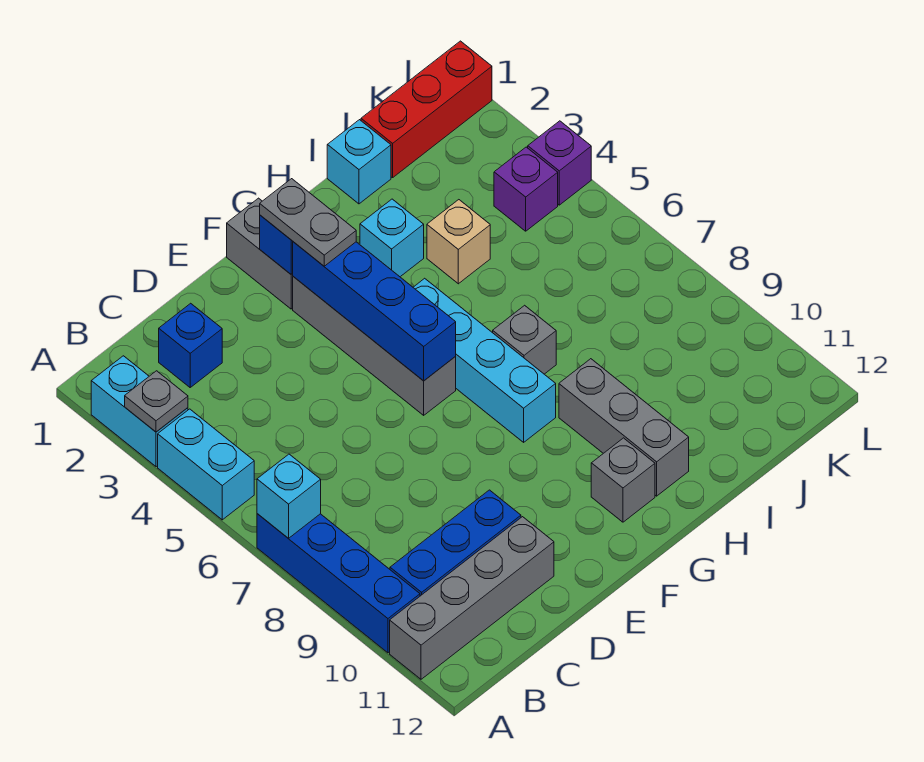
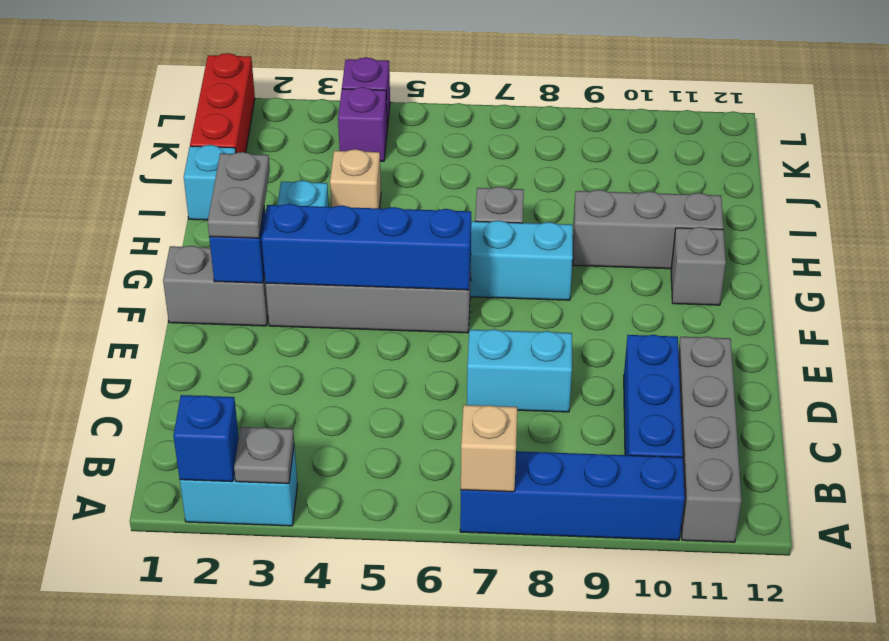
cyan brick A4:A5 level 1 -> cyan brick D7:D8 level 1
cyan brick A7 level 2 -> tan brick A7 level 2
blue brick C2 level 1 -> blue brick A2 level 2
grey plate F2:F3 level 3 -> grey plate F2:G2 level 3

